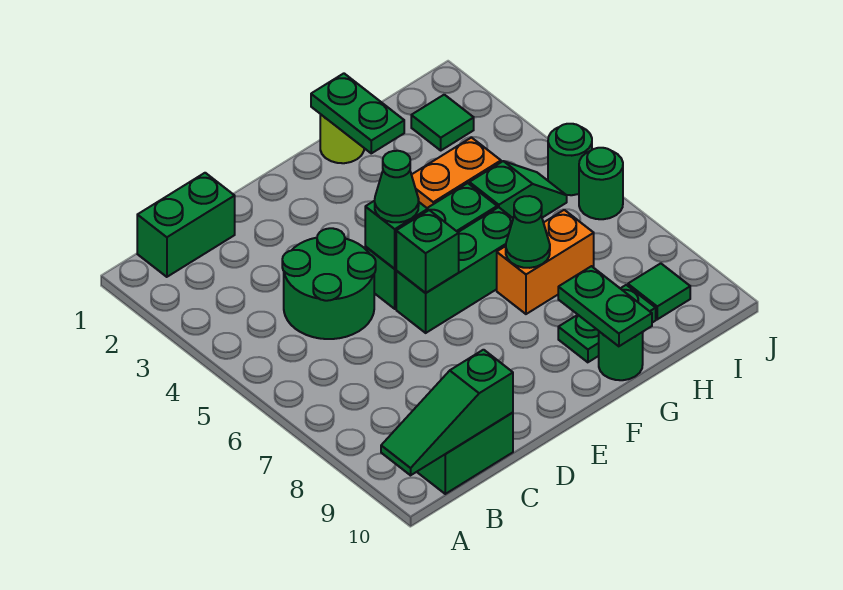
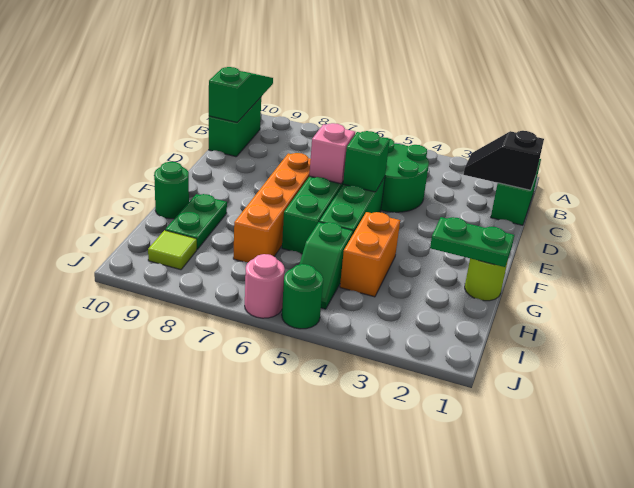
none -> black slope C1:C2 level 2 top 1
green cone E5 level 3 -> none
green brick E6 level 2 -> pink brick E6 level 2
orange brick G7:H7 level 1 -> orange brick E7:H7 level 1
green cone G7 level 2 -> none
green plate G9:G10 level 2 -> none
green tile I2 level 1 -> none
green tile I9 level 1 -> lime tile I9 level 1
green round brick J6 level 1 -> pink round brick J6 level 1

